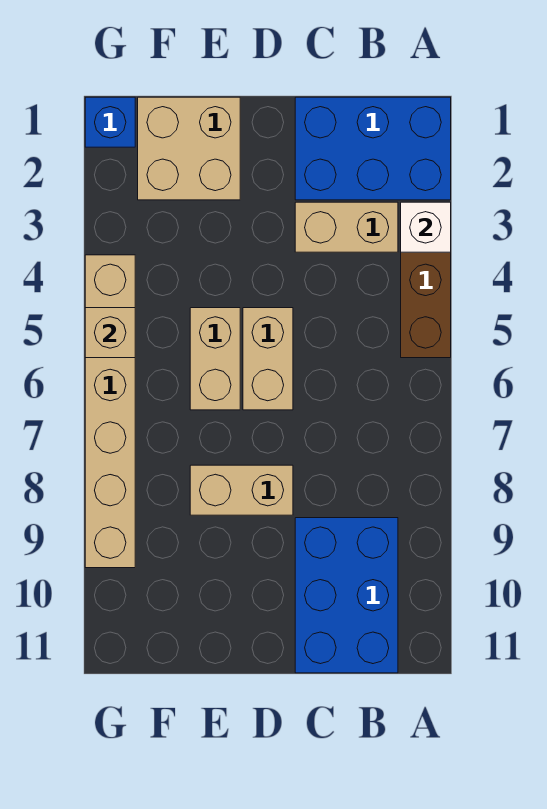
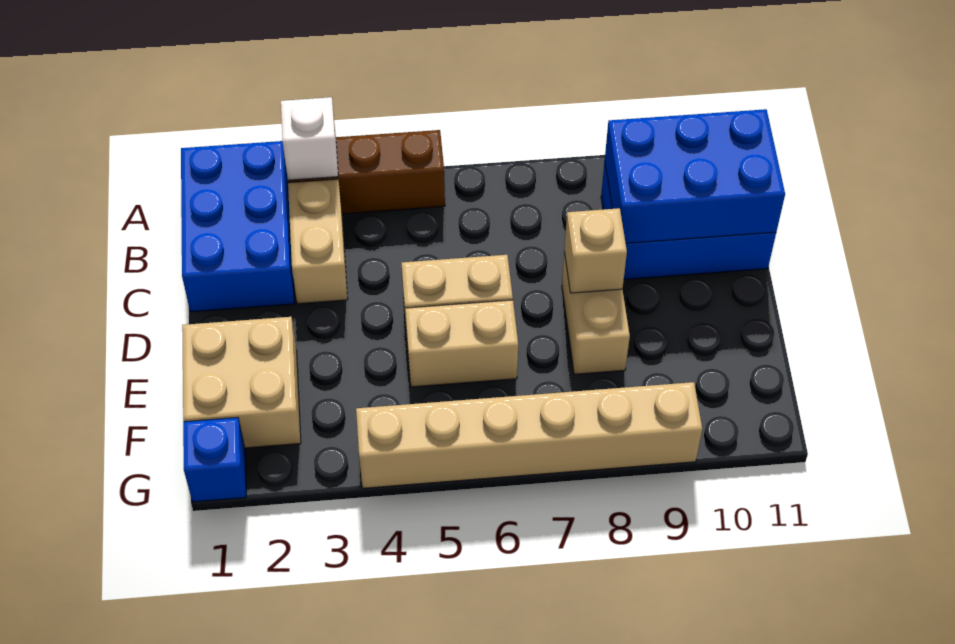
none -> blue brick B9:C11 level 2
tan brick G5 level 2 -> tan brick D8 level 2

